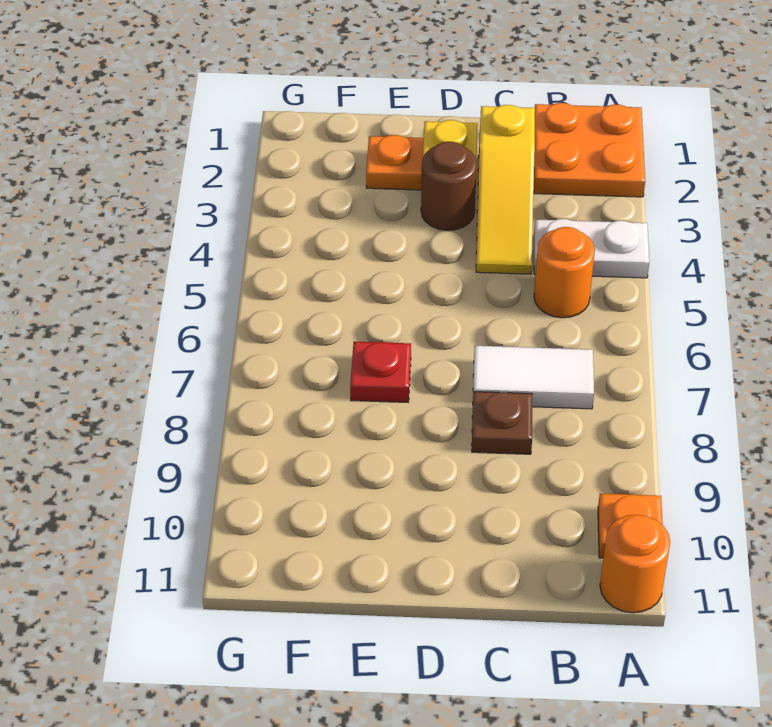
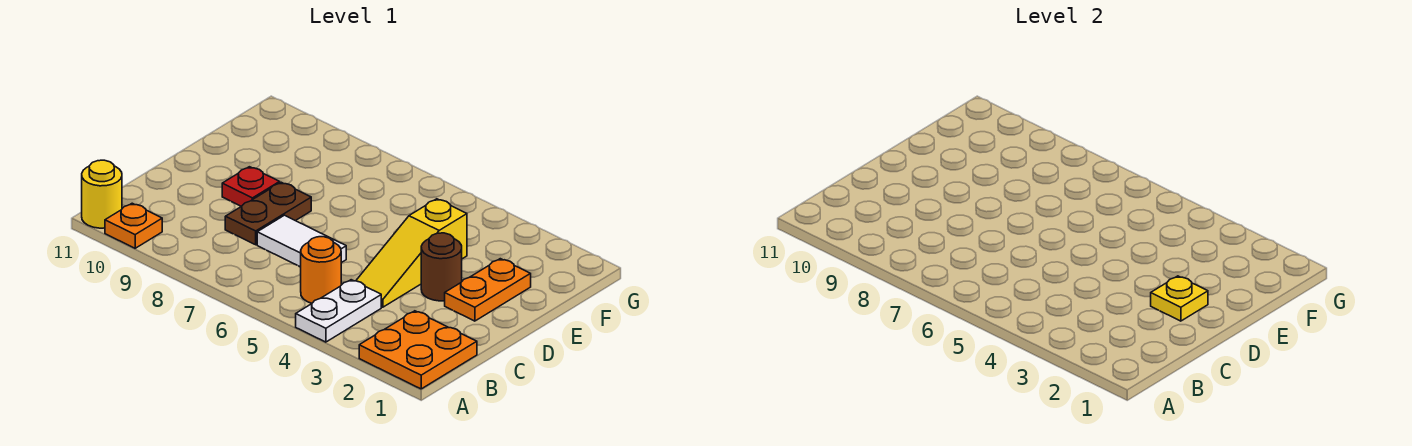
orange round brick A11 level 1 -> yellow round brick A11 level 1
white tile B7:C7 level 1 -> white tile C6:C7 level 1
yellow slope C2:C4 level 1 top 2 -> yellow slope C4:E4 level 1 top E
brown plate C8 level 1 -> brown plate C8:D8 level 1
red plate E7 level 1 -> red plate D9 level 1

